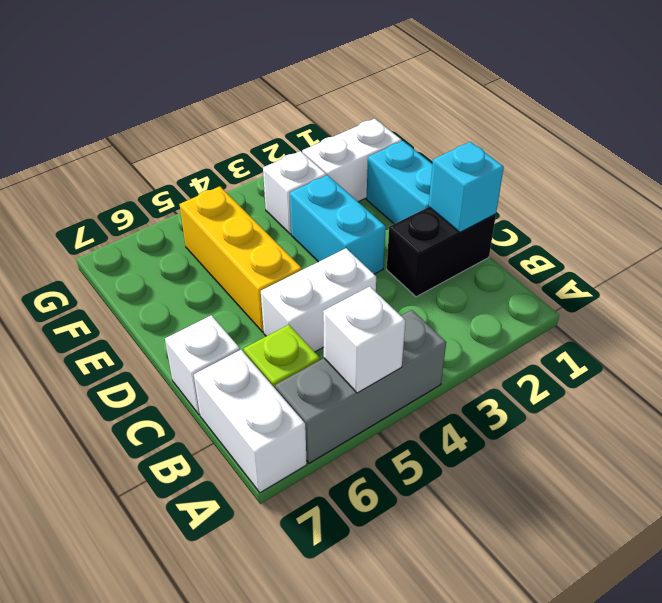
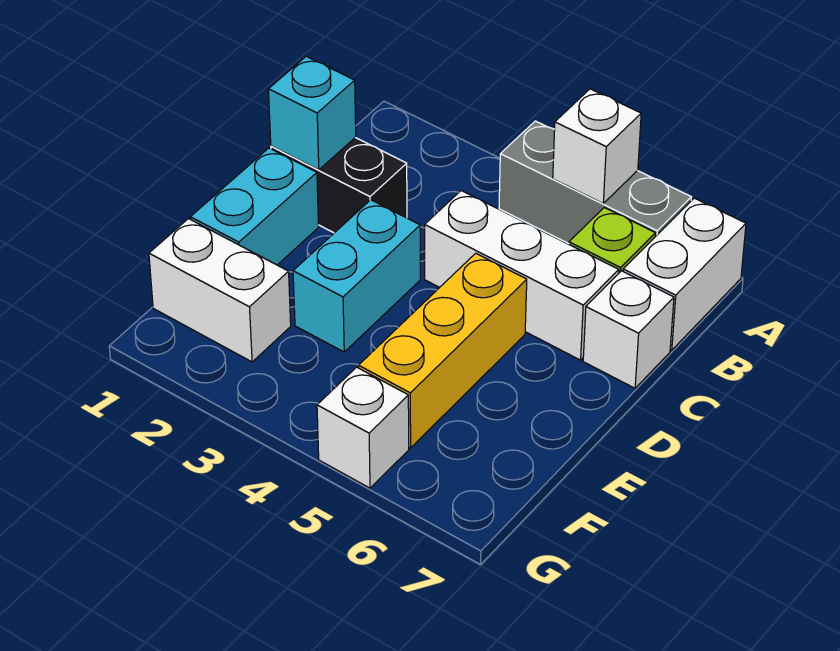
white brick C4:C5 level 1 -> white brick C4:C6 level 1
white brick F3 level 1 -> white brick G5 level 1

